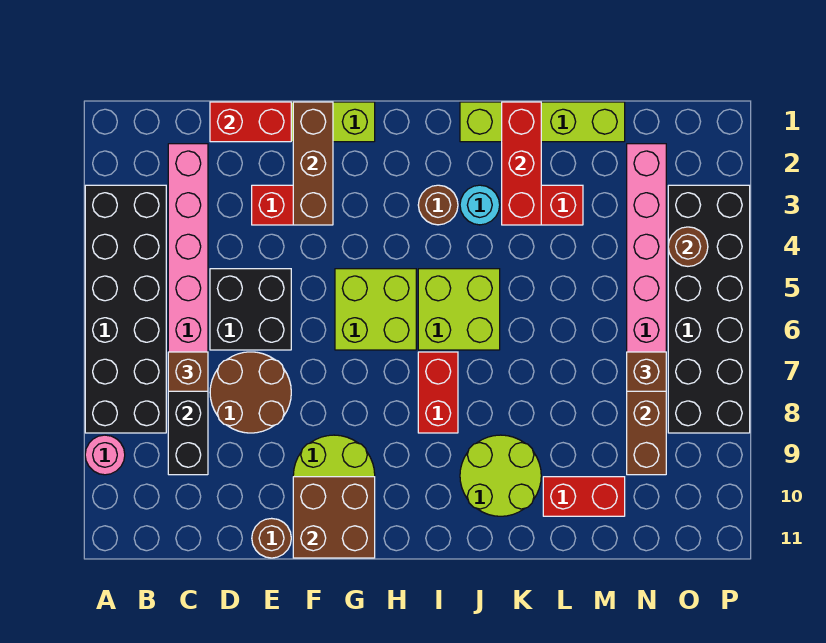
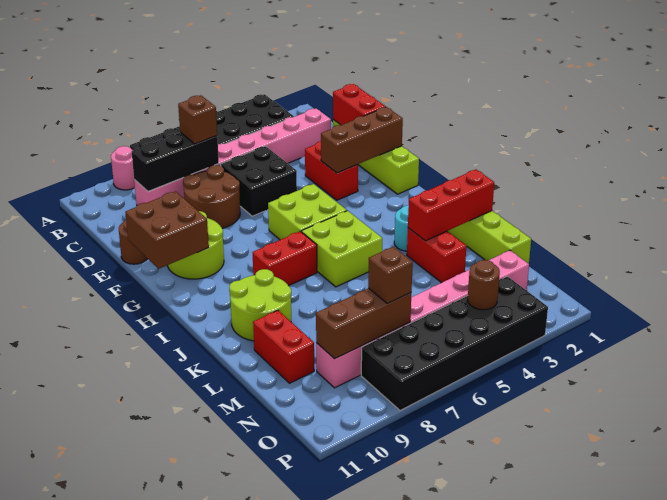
brown round brick I3 level 1 -> none

